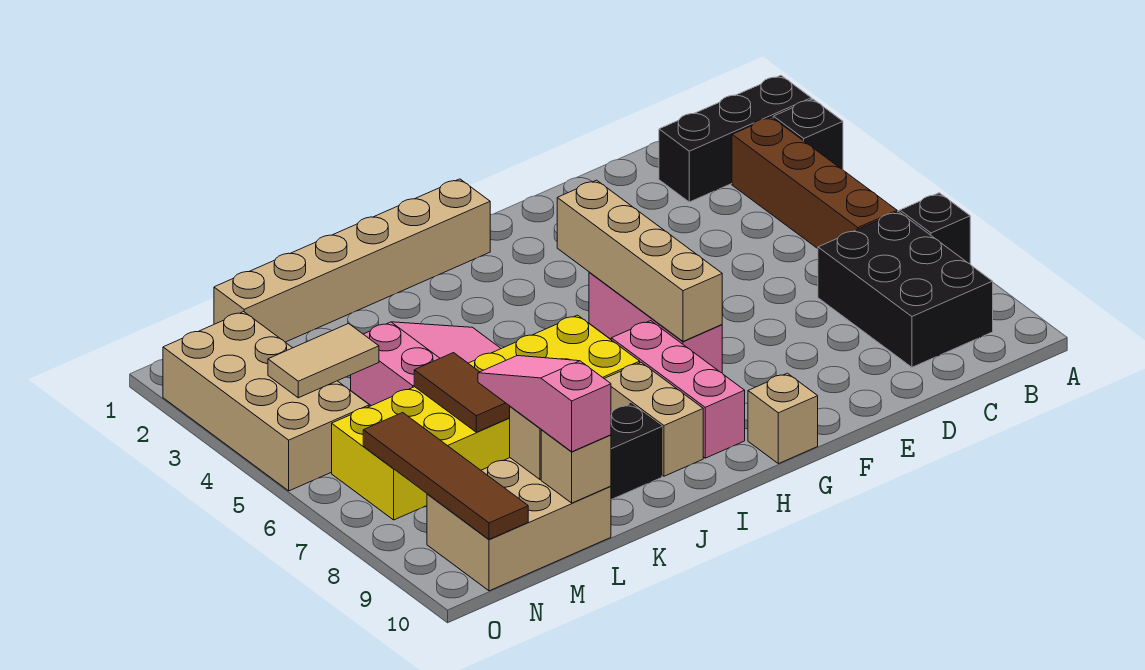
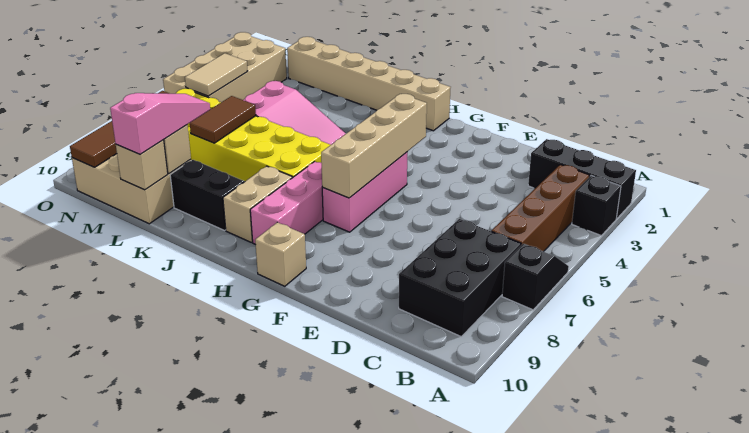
tan tile M4:N4 level 2 -> tan tile N4:N5 level 2

